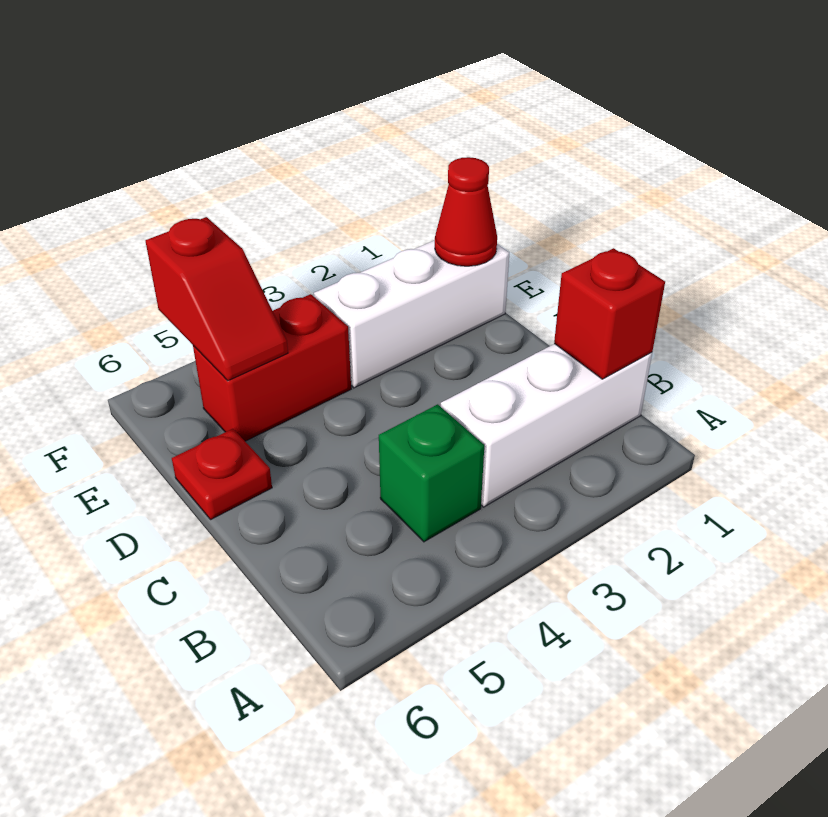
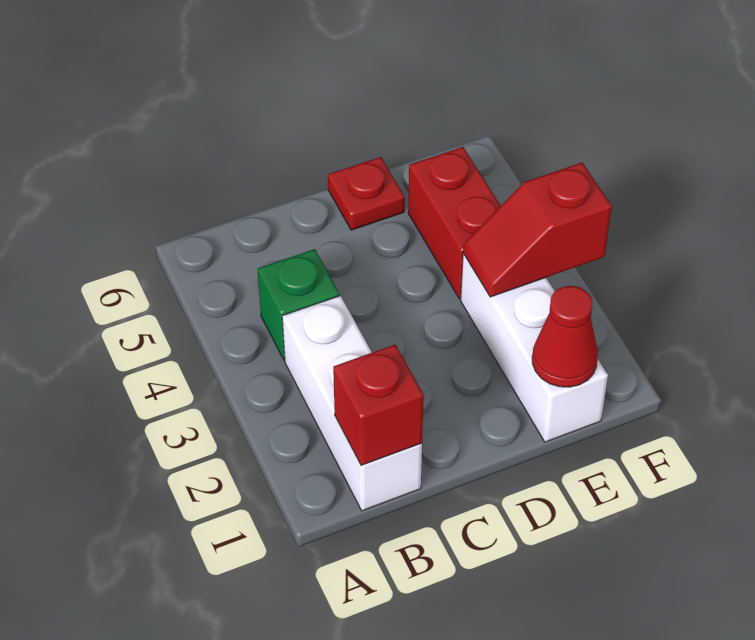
red slope E5:F5 level 2 top F -> red slope E3:F3 level 2 top F

